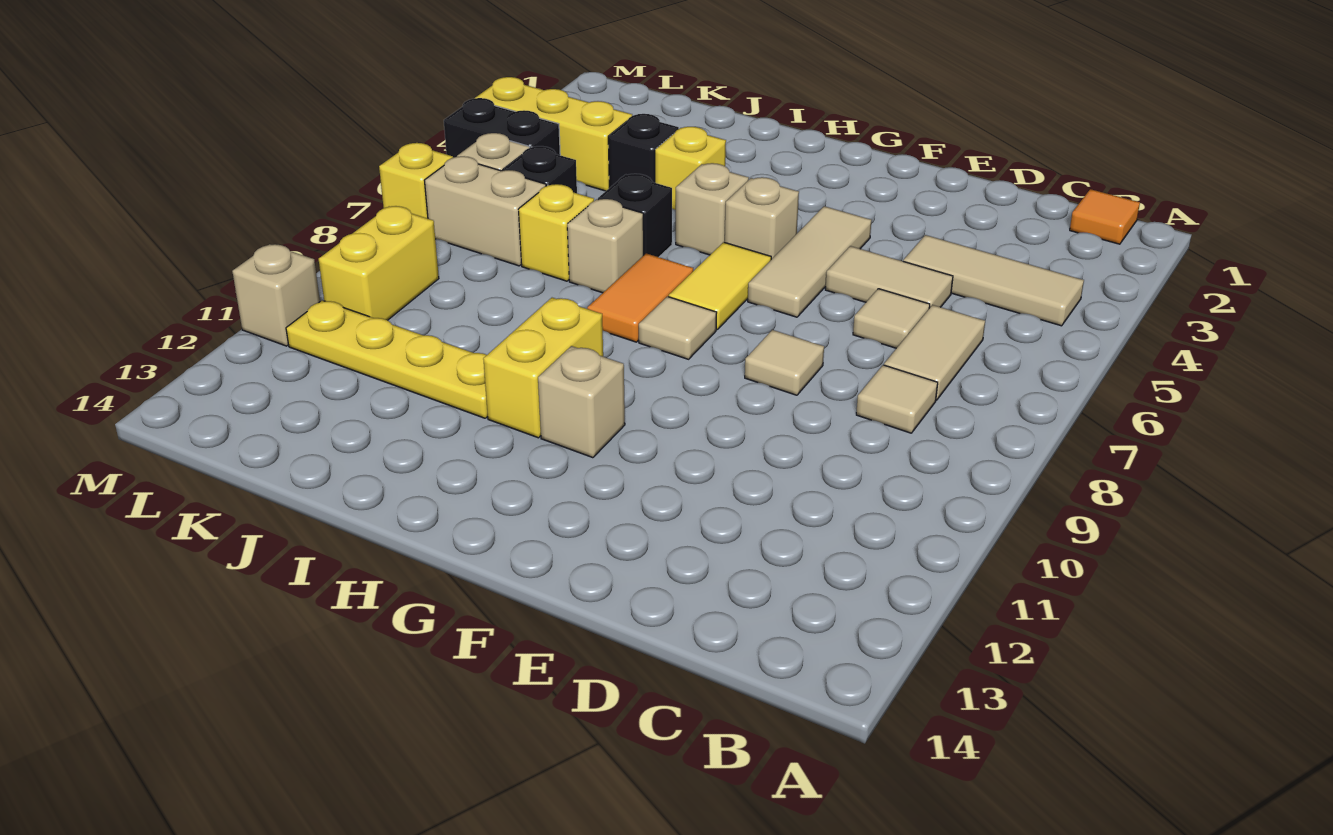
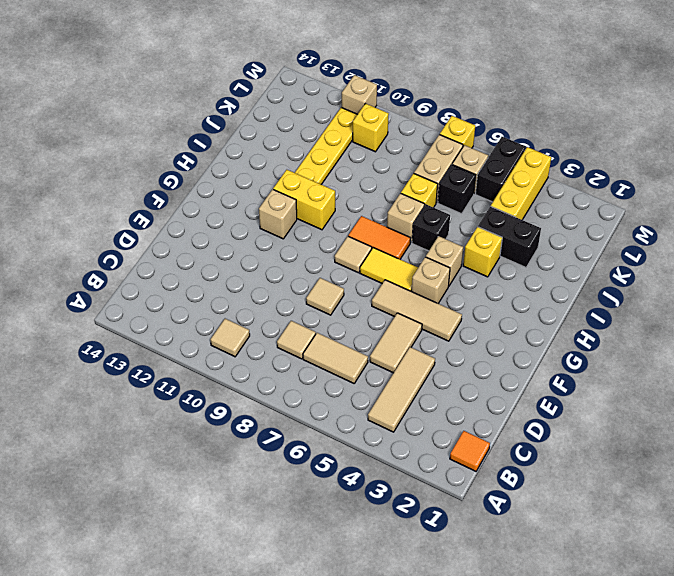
tan tile D6 level 1 -> tan tile B10 level 1
black brick J4 level 1 -> black brick J3:J4 level 1
yellow brick L9:L10 level 1 -> yellow brick L10 level 1

